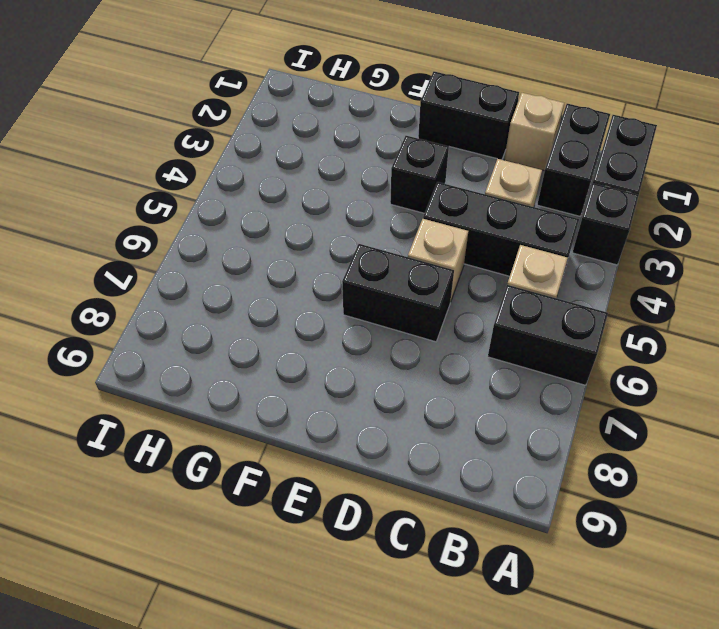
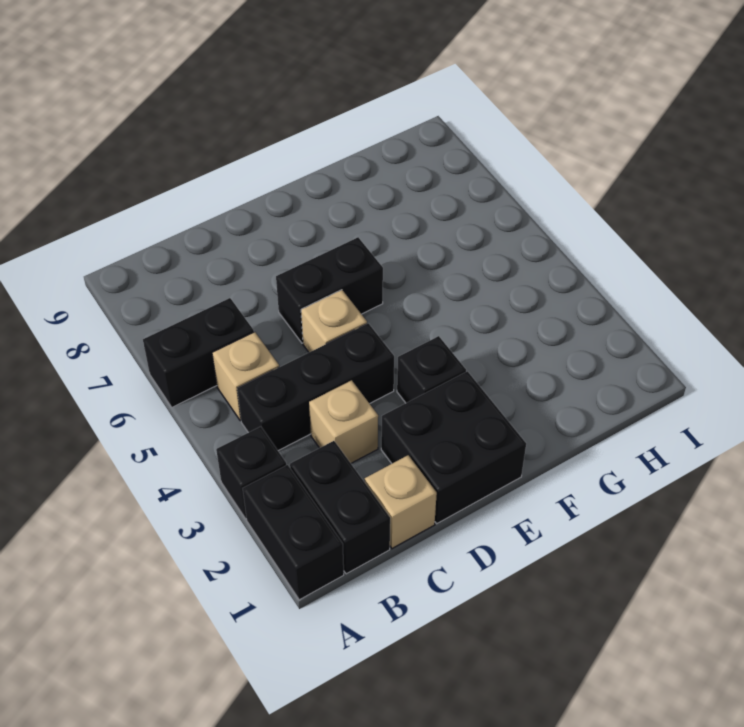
black brick D1:E1 level 1 -> black brick D1:E2 level 1

